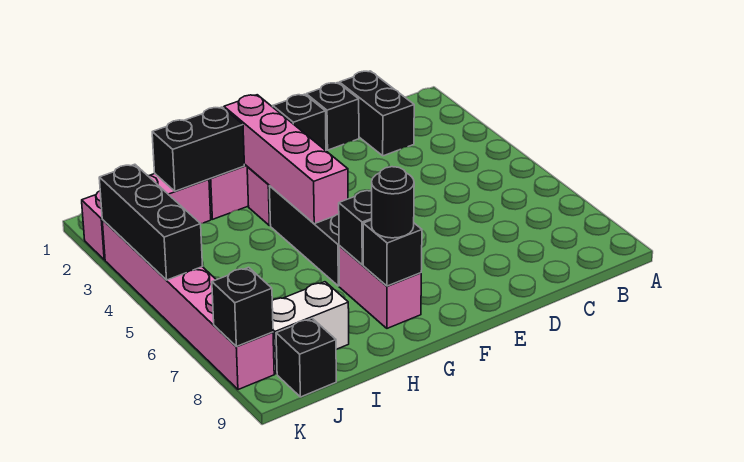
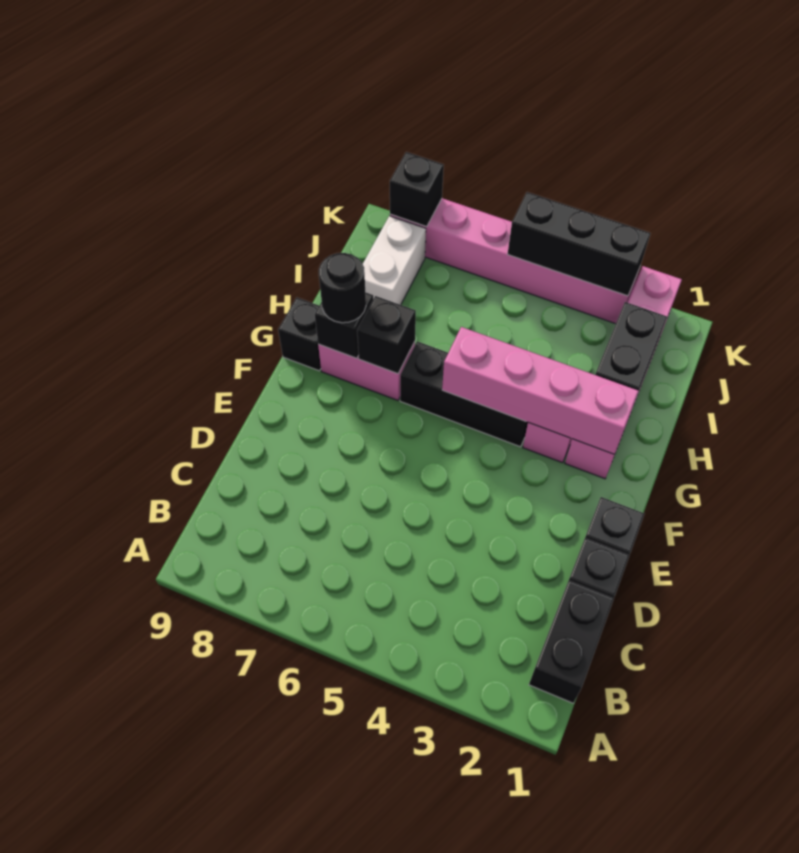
black brick C1:C2 level 1 -> black brick B1:C1 level 1
black brick J9 level 1 -> black brick G9 level 1

